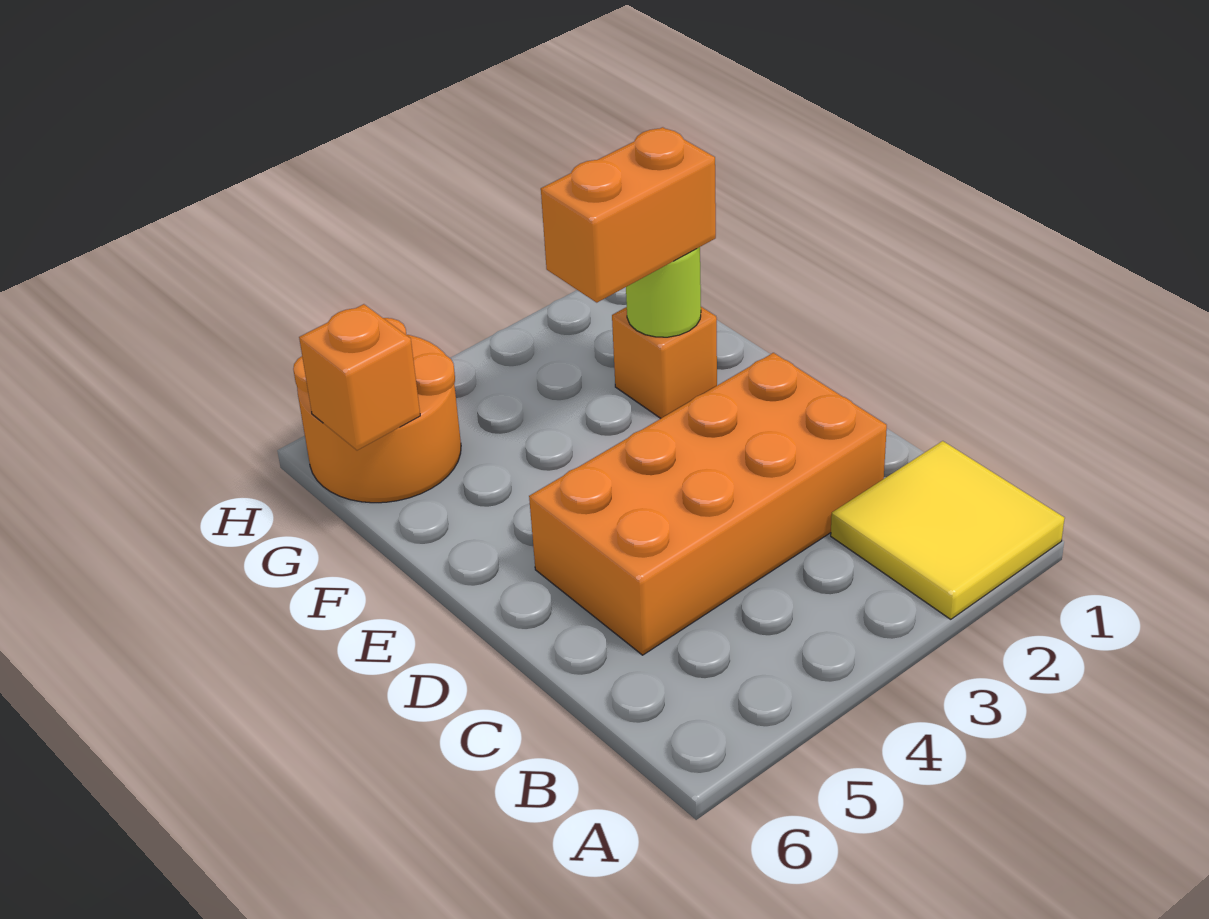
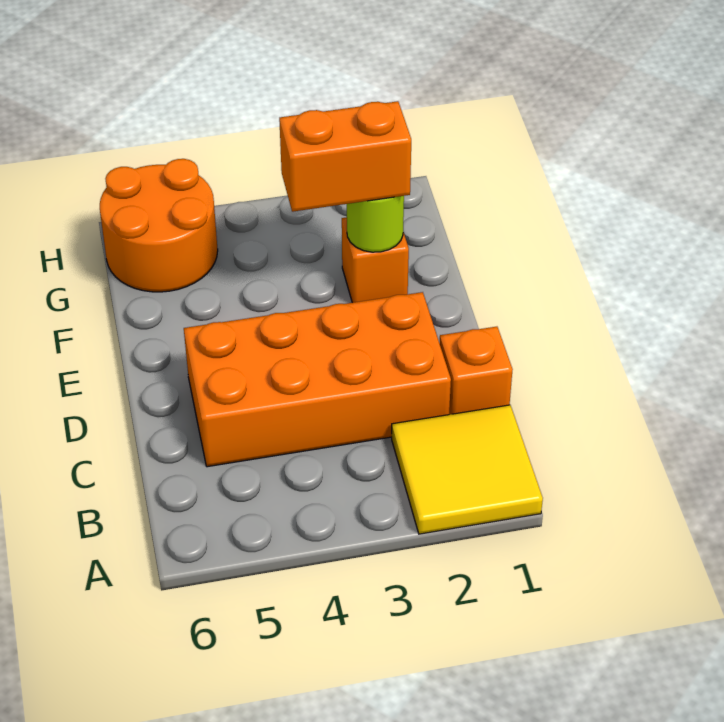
orange brick G6 level 2 -> orange brick C1 level 1

